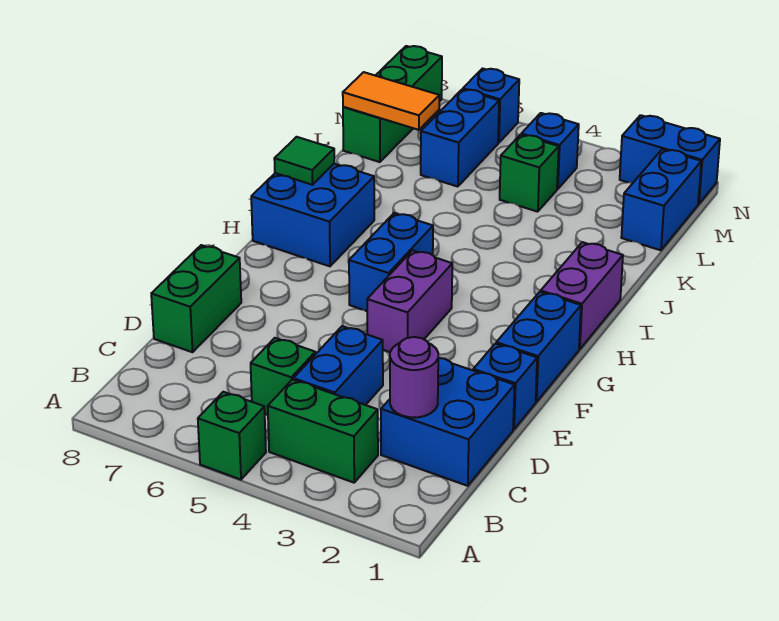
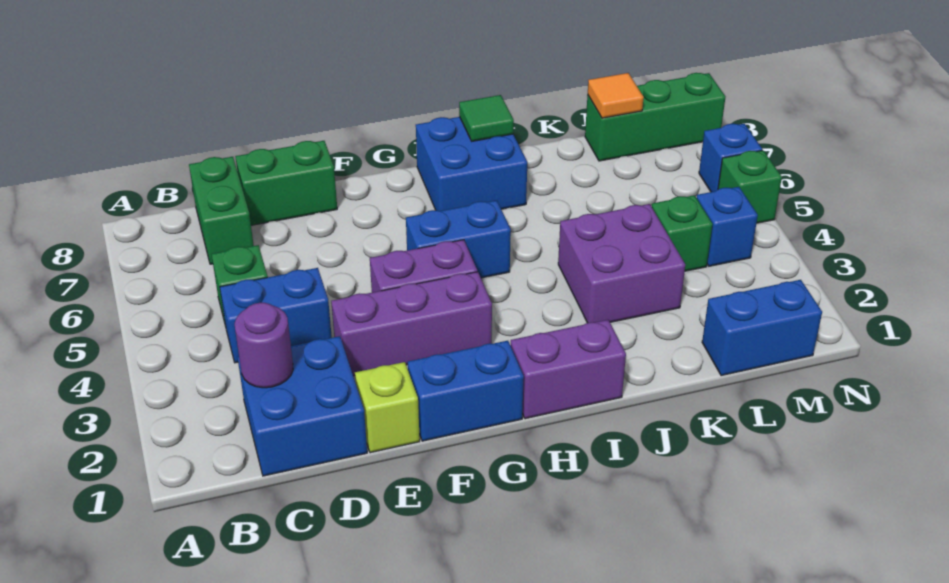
green brick A5 level 1 -> green brick N5 level 1
green brick B3:B4 level 1 -> green brick C7:C8 level 1
blue brick E1 level 1 -> lime brick E1 level 1
none -> purple brick E3:G3 level 1
none -> purple brick J3:K4 level 1
blue brick L6:M6 level 1 -> none
orange tile L7:L8 level 2 -> orange tile L8 level 2
blue brick N1:N2 level 1 -> none

